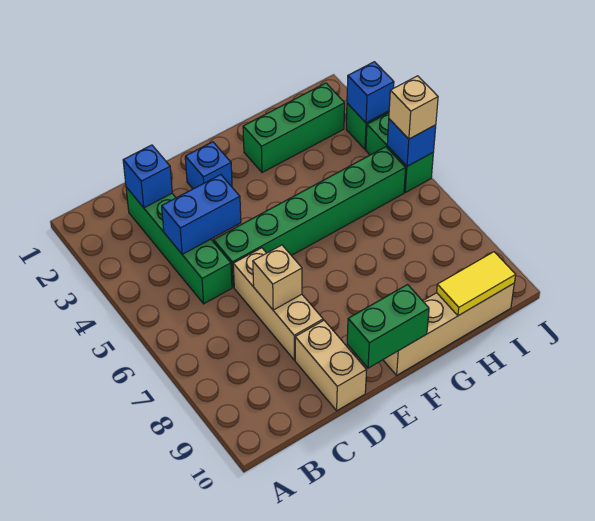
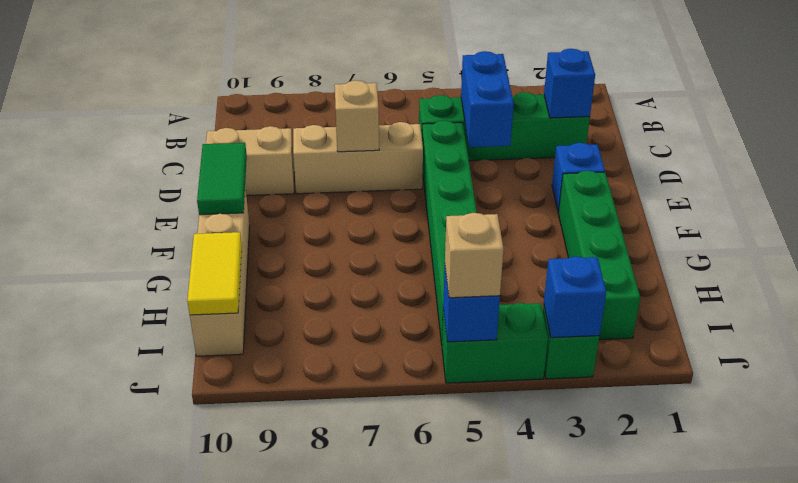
green brick E10:F10 level 2 -> green tile E10:F10 level 2
green brick G2:I2 level 1 -> green brick F2:I2 level 1

